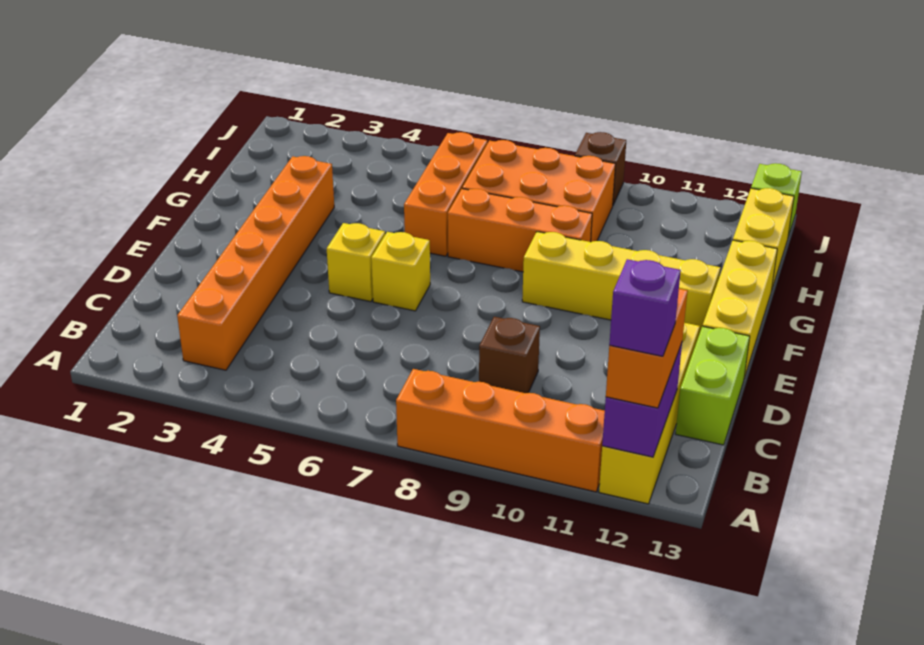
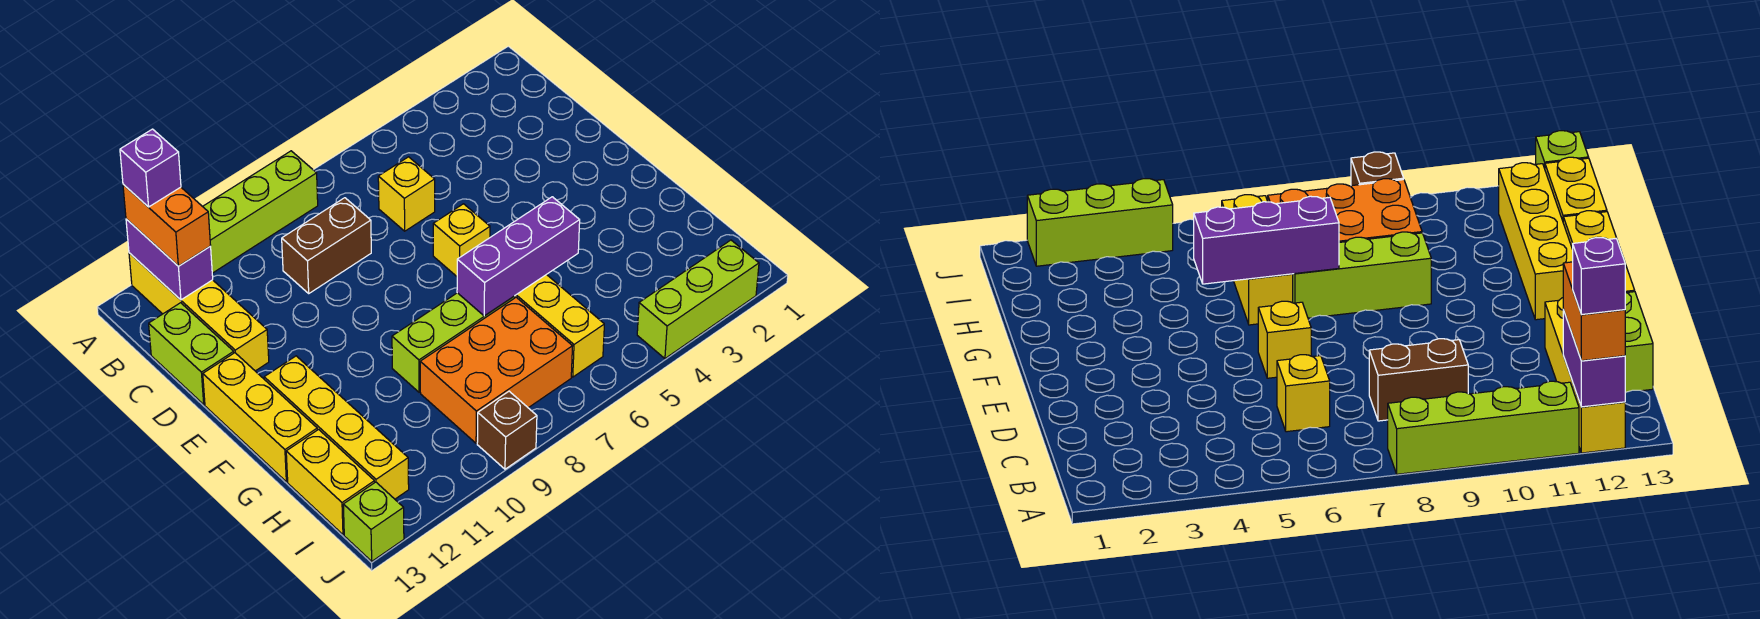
orange brick A8:A11 level 1 -> lime brick A8:A11 level 1
orange brick B3:G3 level 1 -> none
brown brick C9 level 1 -> brown brick C8:C9 level 1
yellow brick E5 level 1 -> yellow brick C6 level 1
yellow brick F9:F12 level 1 -> yellow brick F12:I12 level 1
none -> purple brick G5:G7 level 2
orange brick G6:I6 level 1 -> yellow brick G6:I6 level 1
orange brick G7:G9 level 1 -> lime brick G7:G9 level 1
none -> lime brick J2:J4 level 1

